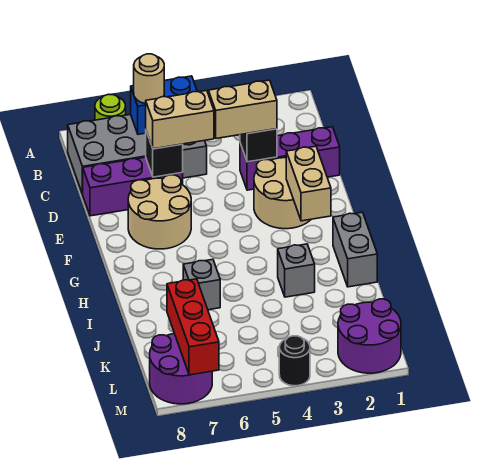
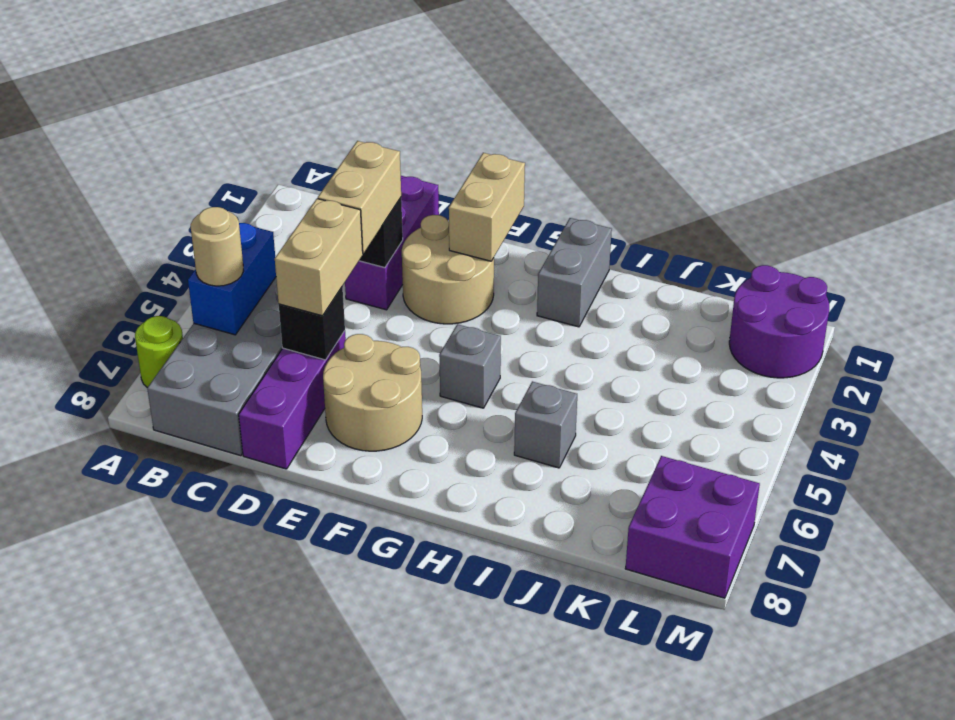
tan brick F2:G2 level 2 -> tan brick F1:F2 level 2
grey brick H1:I1 level 1 -> grey brick H1:H2 level 1
grey brick I3 level 1 -> grey brick G5 level 1
red brick K7:M7 level 2 -> none
purple round brick L7:M8 level 1 -> purple brick L7:M8 level 1
black round brick M4 level 1 -> none

